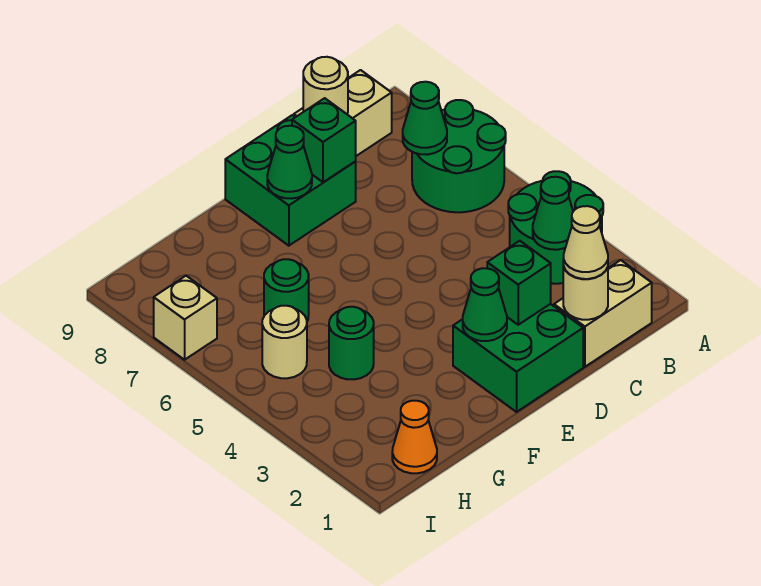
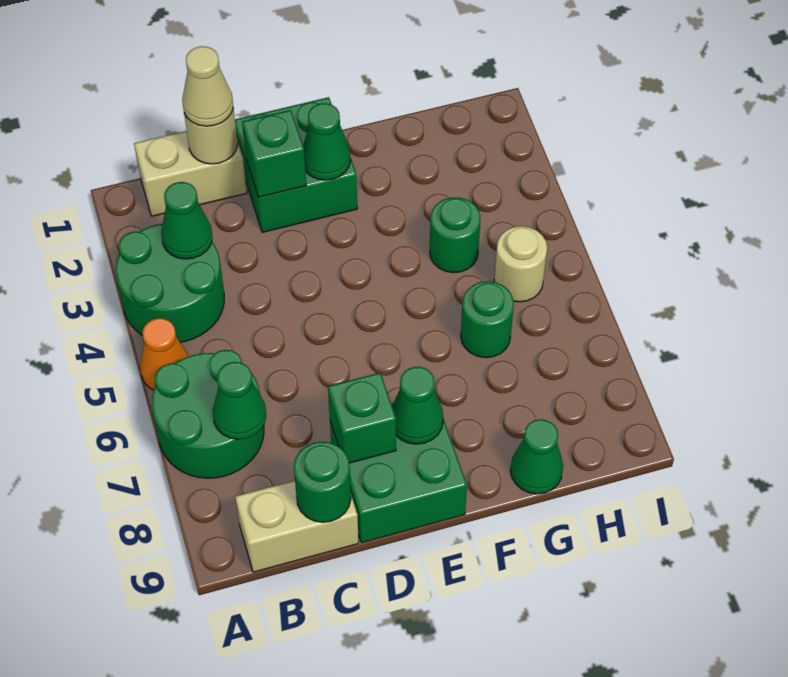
tan round brick C9 level 2 -> green round brick C9 level 2
none -> green cone G9 level 1
orange cone H1 level 1 -> orange cone A5 level 1
tan brick I7 level 1 -> none

